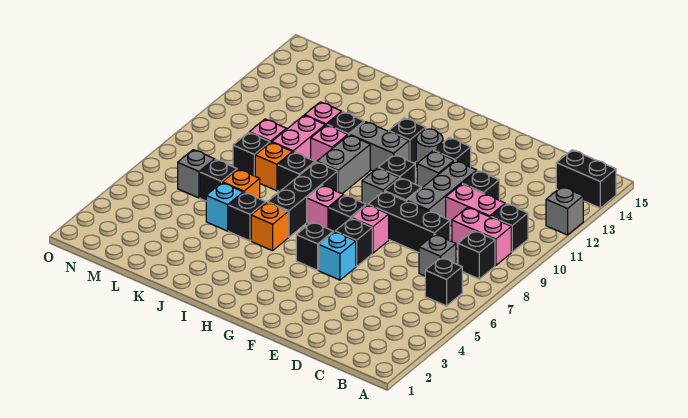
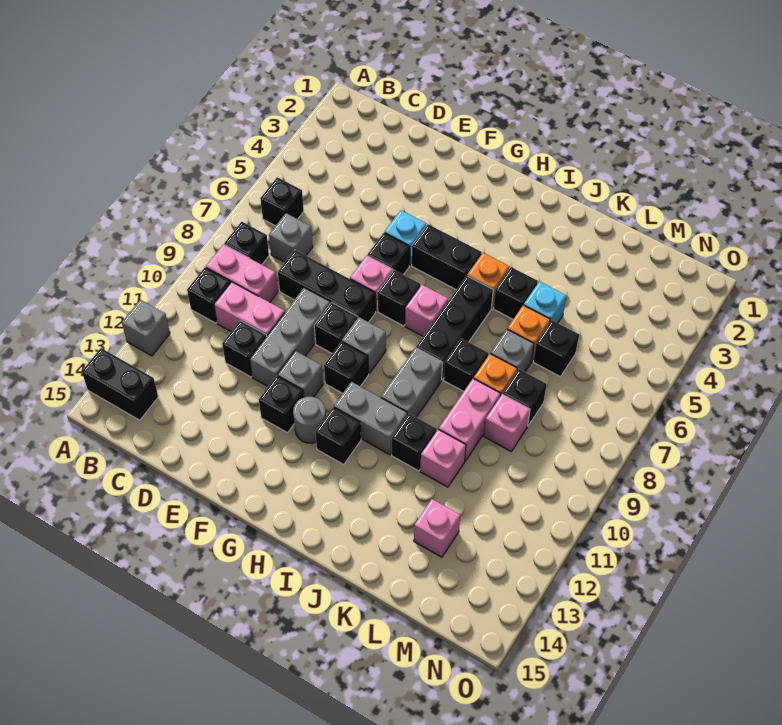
black brick G5 level 1 -> black brick G5:H5 level 1
pink brick J10 level 1 -> pink brick L13 level 1
grey brick M6 level 1 -> grey brick K7 level 1

